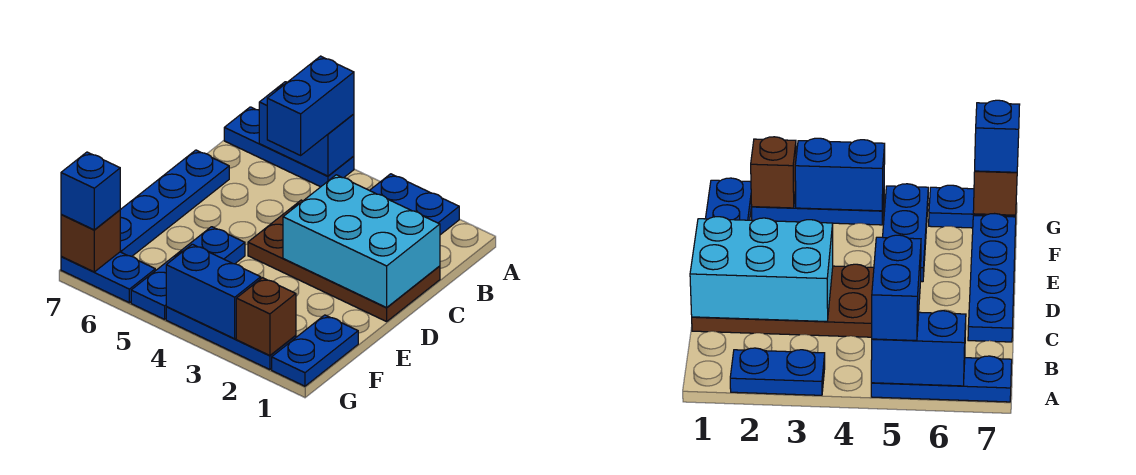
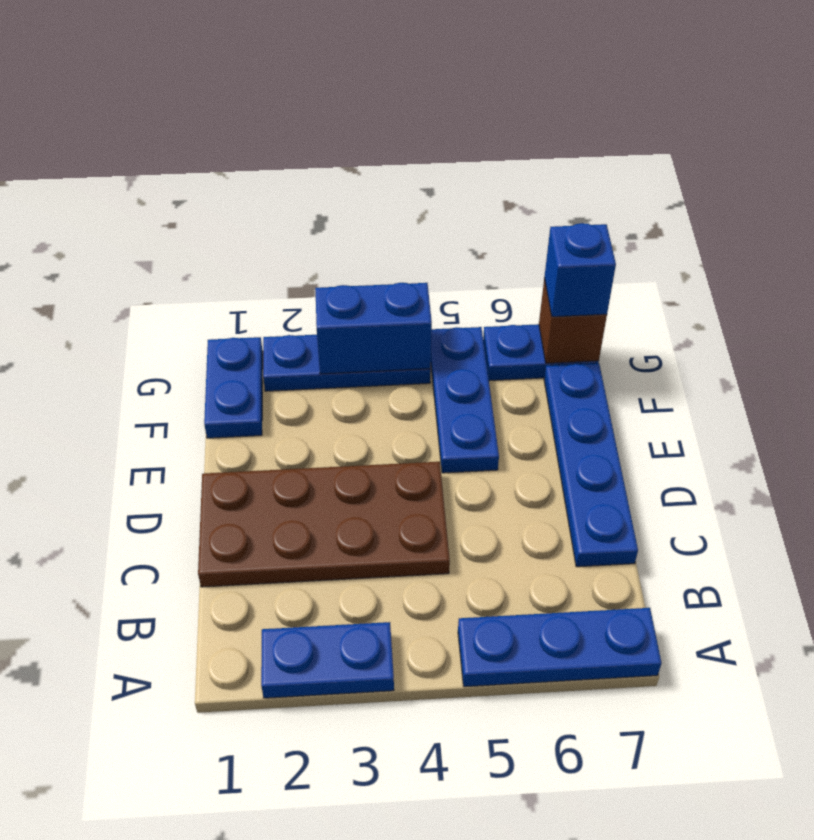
blue brick A5:A6 level 2 -> none
blue brick A5:B5 level 3 -> none
cyan brick C1:D3 level 2 -> none
brown brick G2 level 2 -> none

